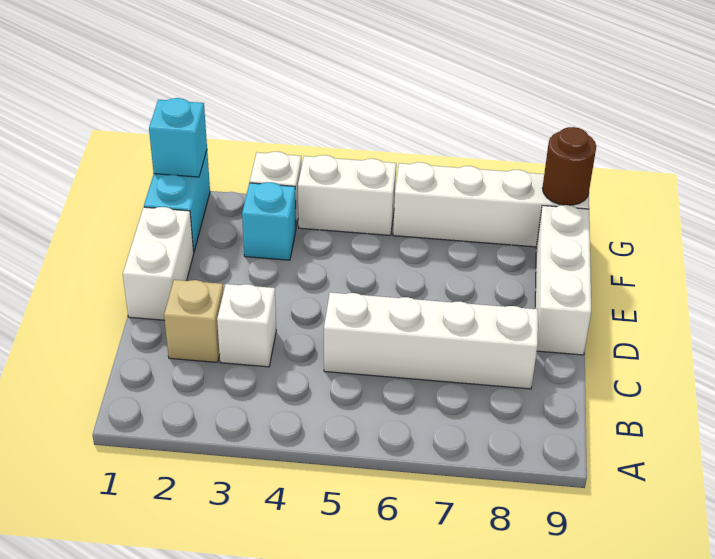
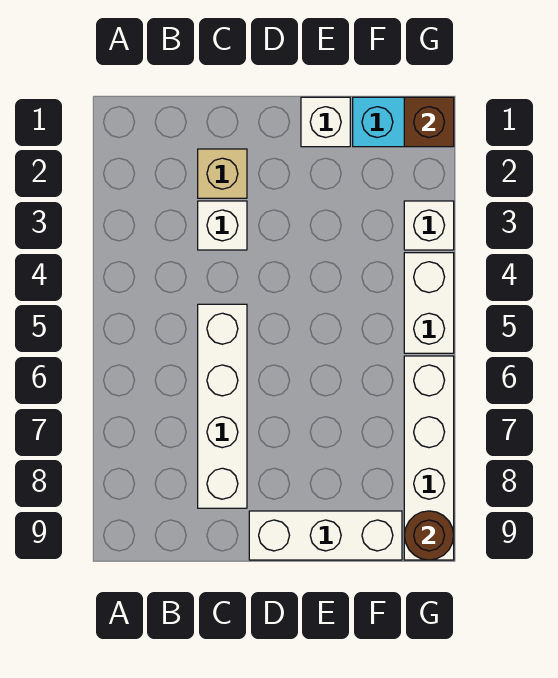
white brick D1:E1 level 1 -> white brick E1 level 1
cyan brick F3 level 1 -> none
cyan brick G1 level 2 -> brown brick G1 level 2

